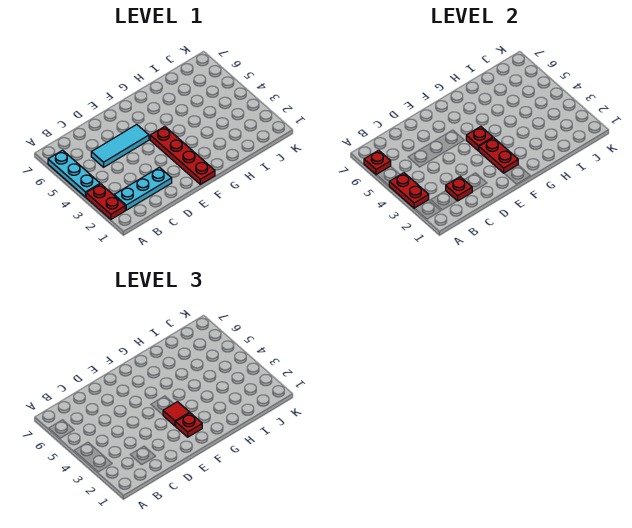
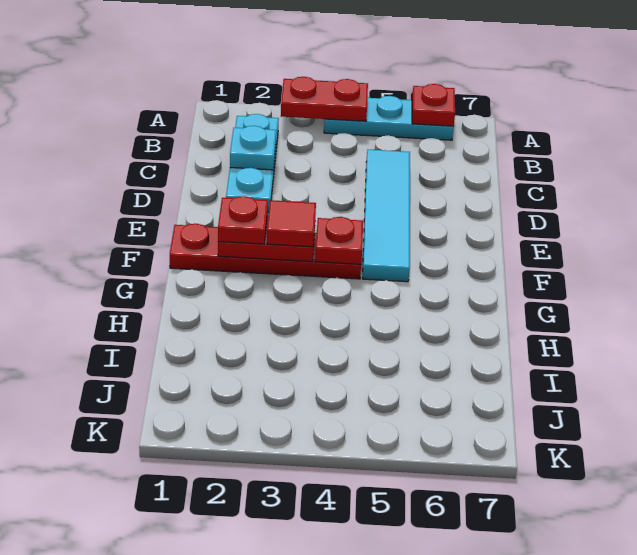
red plate A2:A3 level 1 -> none
red plate C2 level 2 -> cyan plate C2 level 2
cyan tile C5:E5 level 1 -> cyan tile C5:F5 level 1

